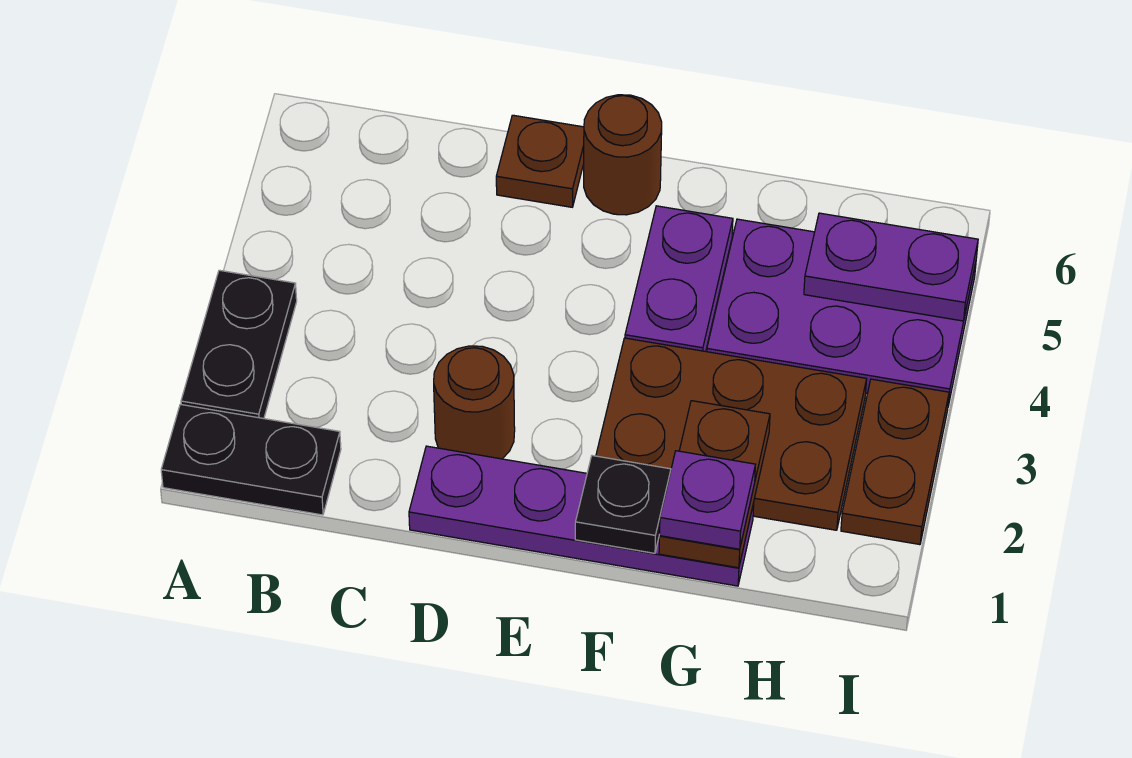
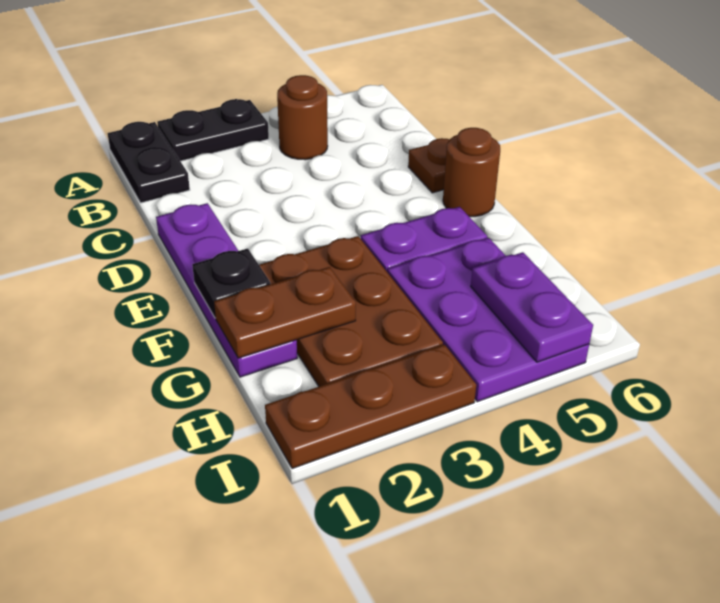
brown round brick D2 level 1 -> brown round brick B4 level 1
purple plate G1 level 3 -> none
brown plate I2:I3 level 1 -> brown plate I1:I3 level 1

